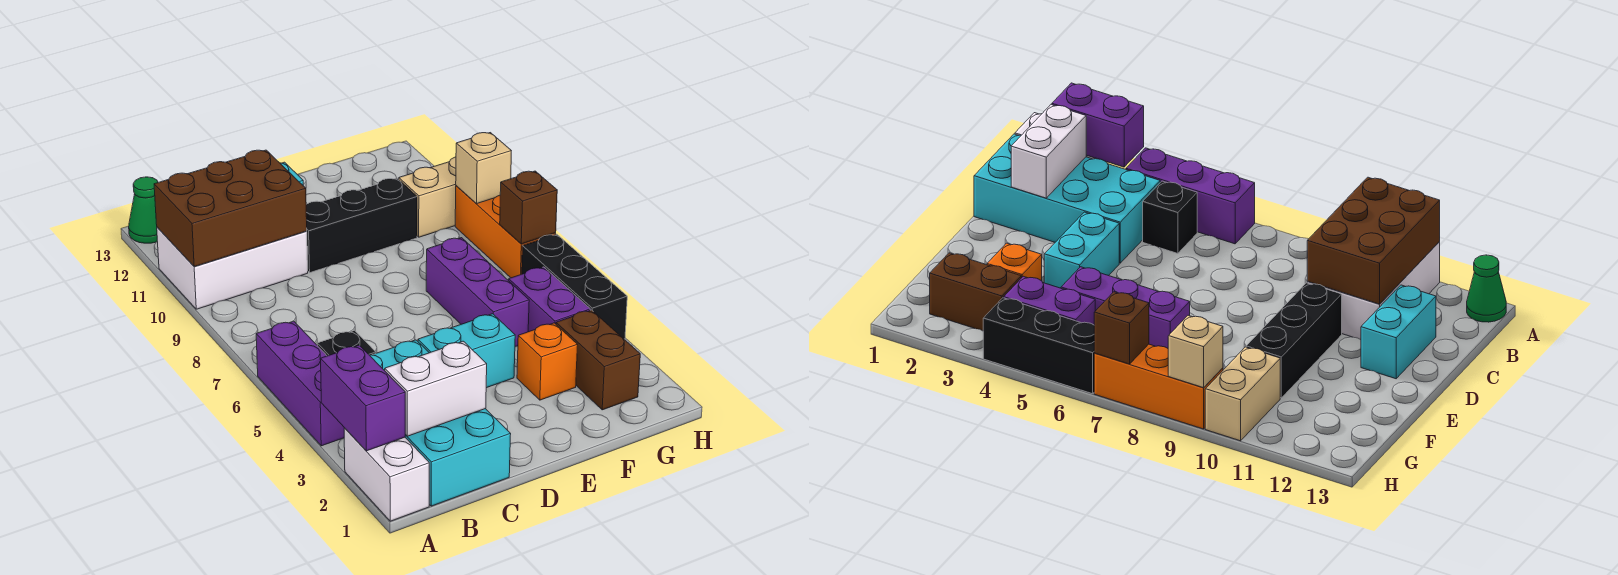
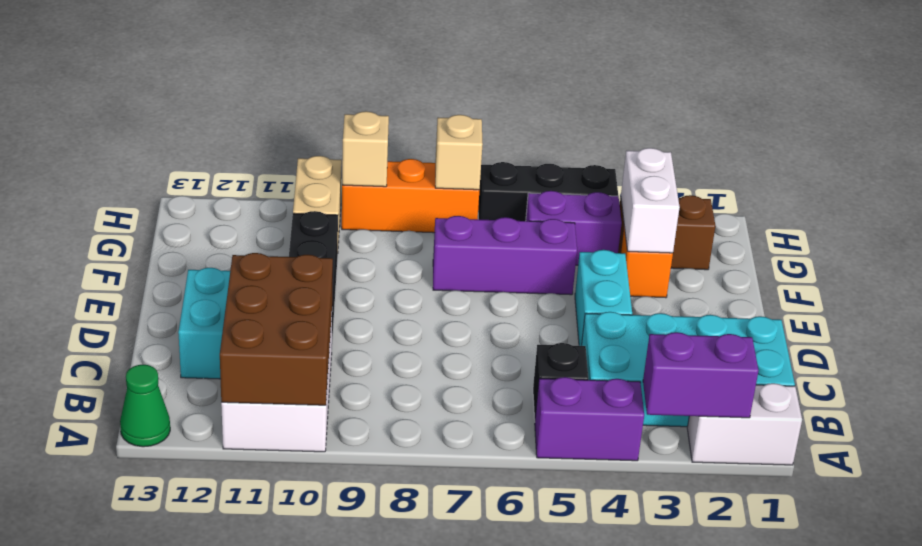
purple brick A4:A6 level 1 -> purple brick A4:A5 level 1
white brick B2:C2 level 2 -> white brick F3:G3 level 2
brown brick H7 level 2 -> tan brick H7 level 2

